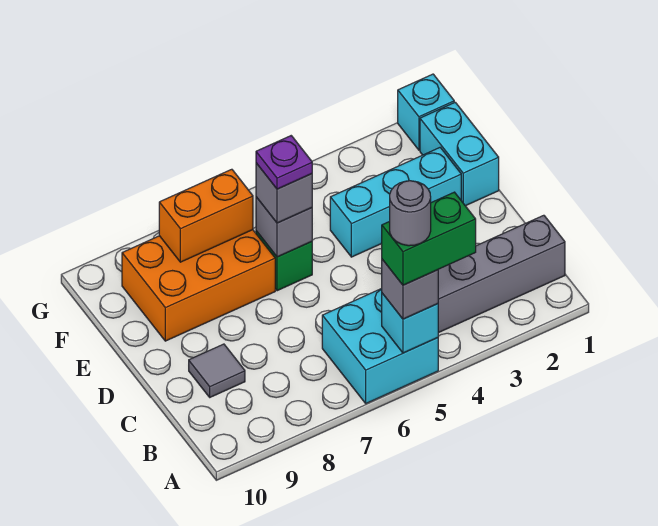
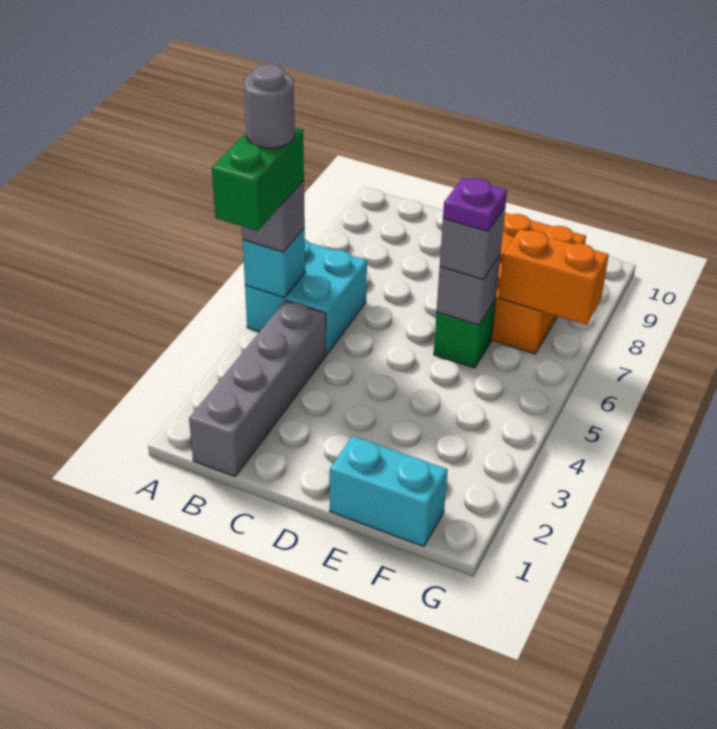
grey tile C9 level 1 -> none
cyan brick E2:E4 level 1 -> none
orange brick F7:F8 level 2 -> orange brick F7:G7 level 2
cyan brick G1 level 1 -> none

